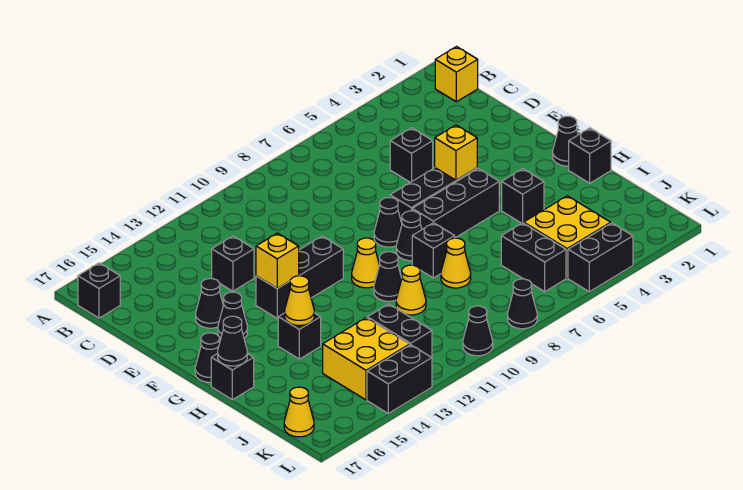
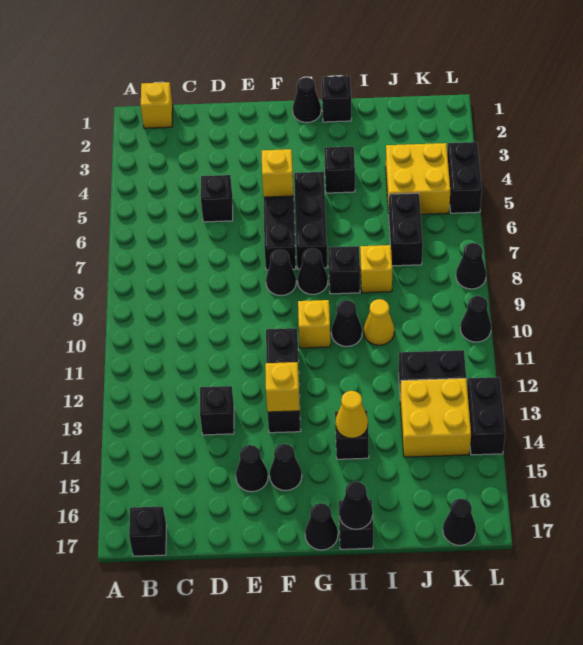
yellow cone G10 level 1 -> yellow brick G10 level 1
yellow cone I8 level 1 -> yellow brick I8 level 1
black brick J6:K6 level 1 -> black brick J6:J7 level 1
yellow cone K17 level 1 -> black cone K17 level 1

